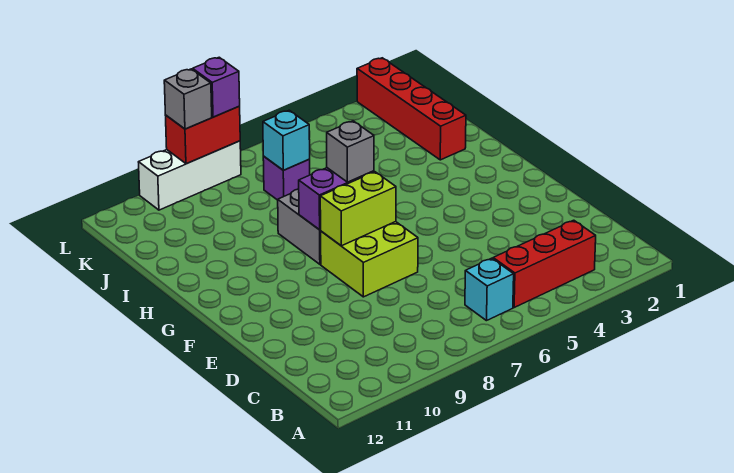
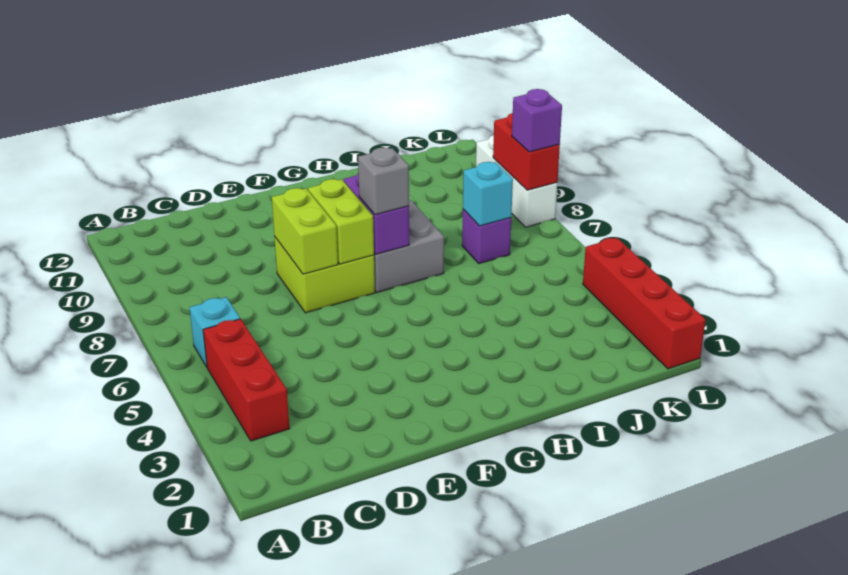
none -> lime brick E7:E8 level 2
red brick I2:L2 level 1 -> red brick L1:L4 level 1
grey brick L9 level 3 -> none

